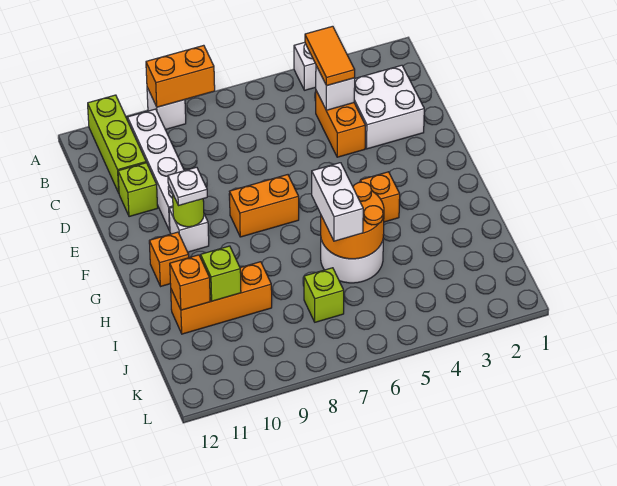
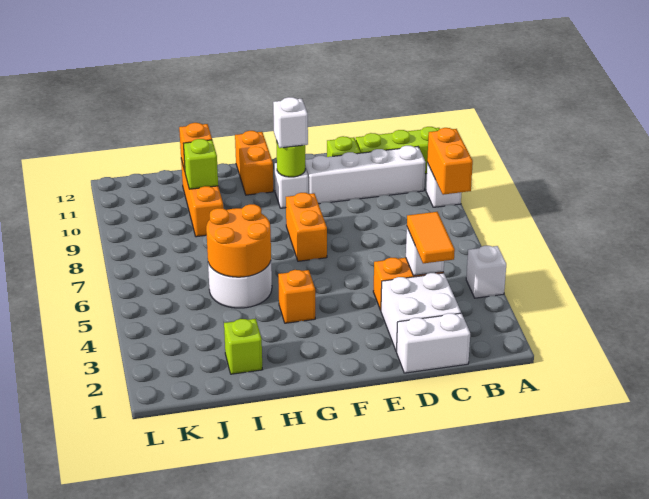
orange tile B4:C4 level 3 -> orange tile C3:C4 level 3
white plate F10 level 3 -> white brick F10 level 3
orange brick G11 level 1 -> orange brick G11:G12 level 1
white brick H6:I6 level 3 -> white brick C1:D1 level 1
lime brick J7 level 1 -> lime brick I2 level 1

